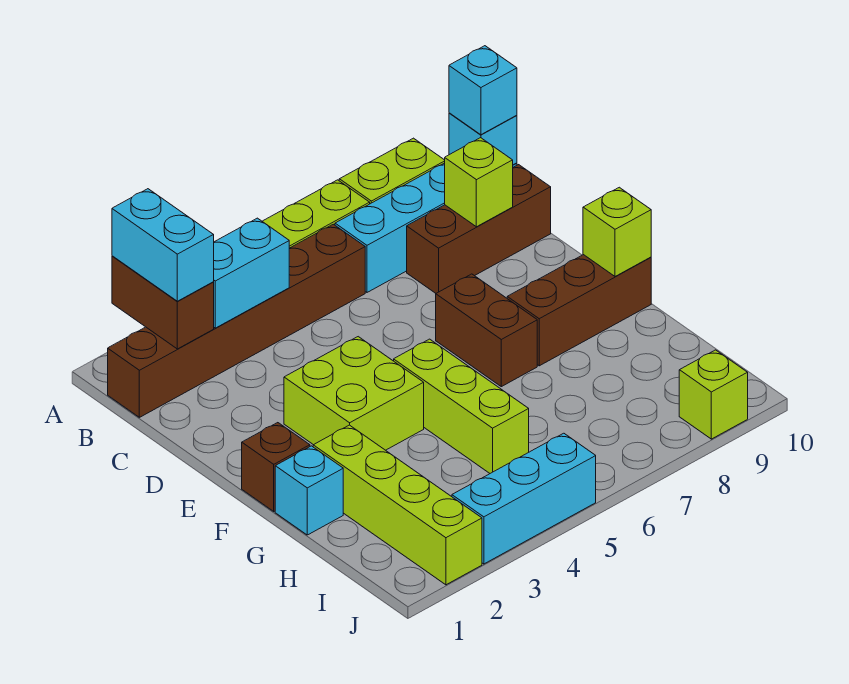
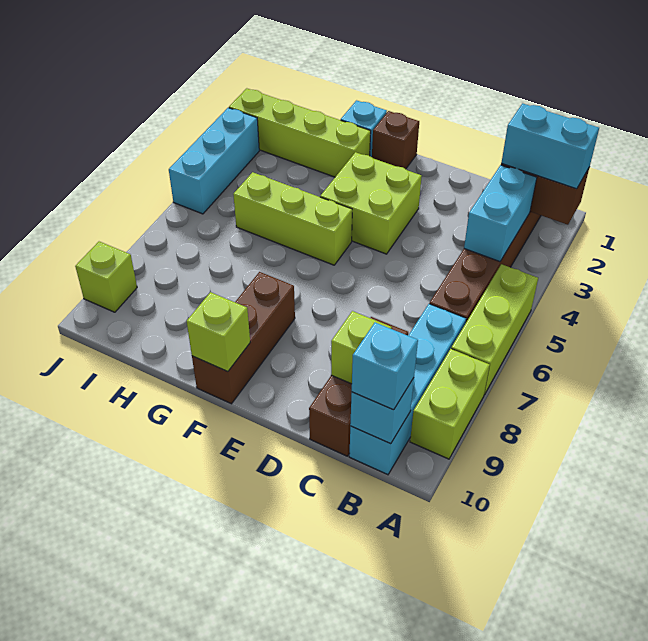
brown brick E7:F7 level 1 -> none

